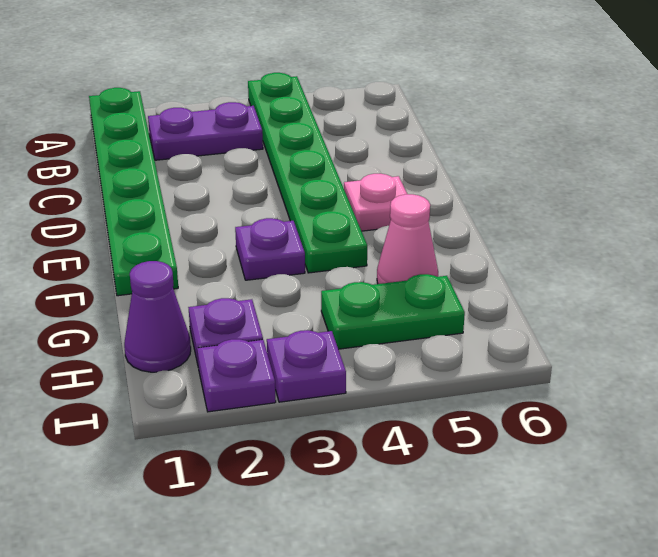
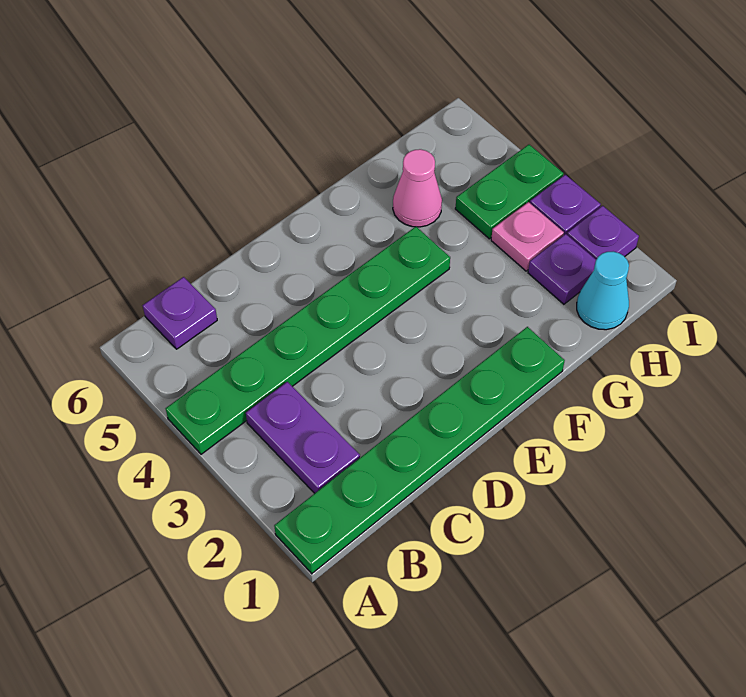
pink plate E5 level 1 -> pink plate H3 level 1
purple plate F3 level 1 -> purple plate B6 level 1
purple cone H1 level 1 -> cyan cone H1 level 1
green plate H4:H5 level 1 -> green plate H4:I4 level 1

